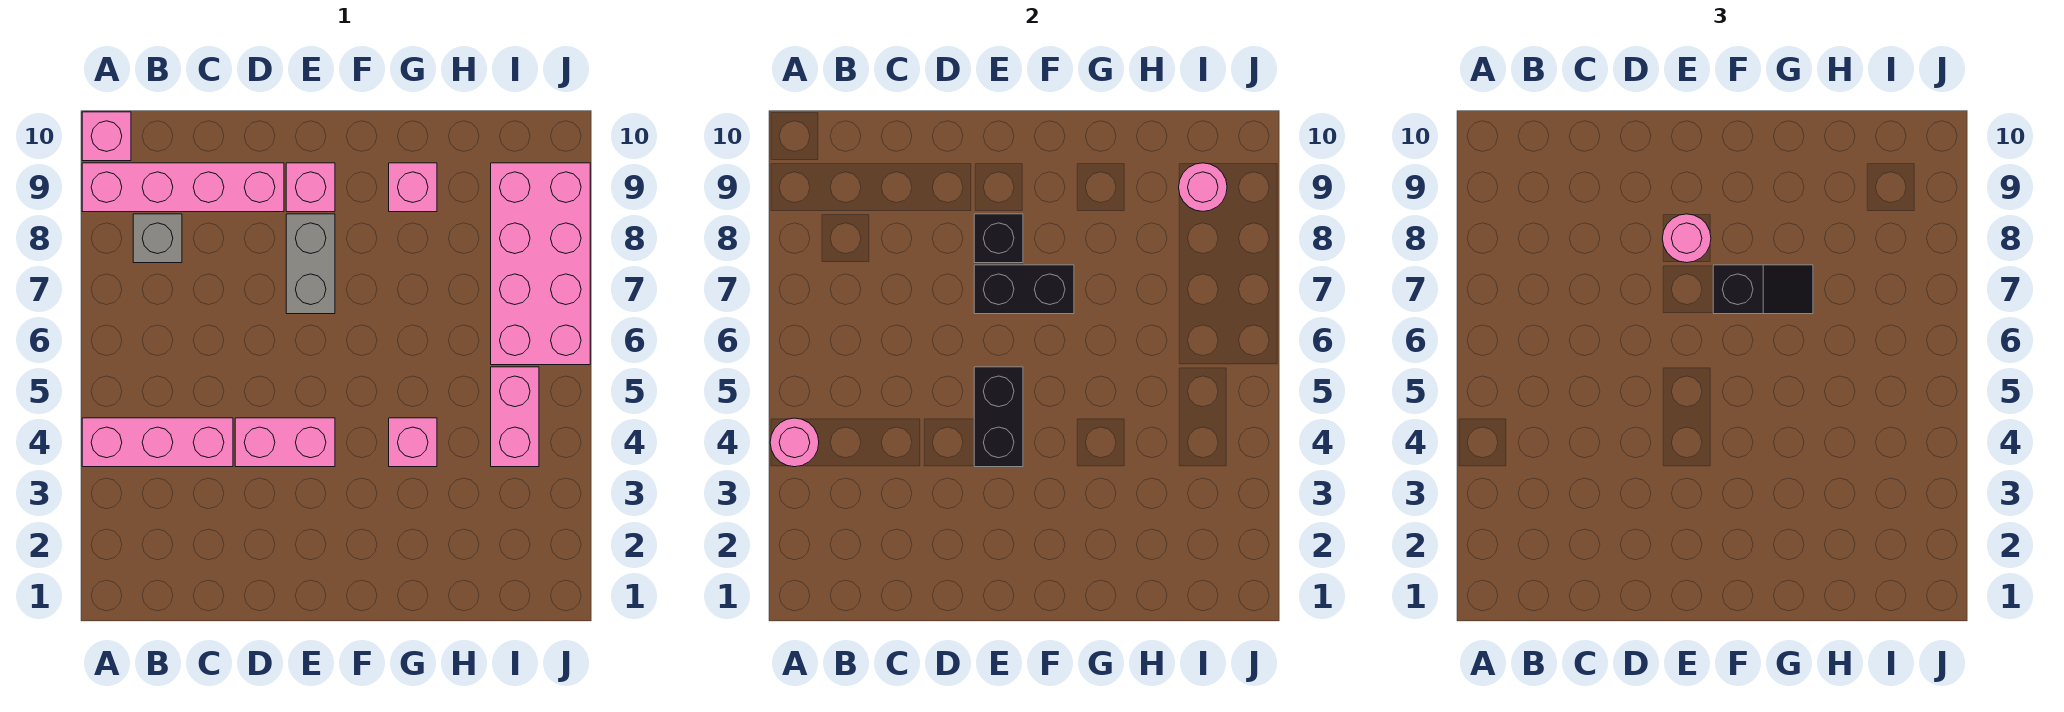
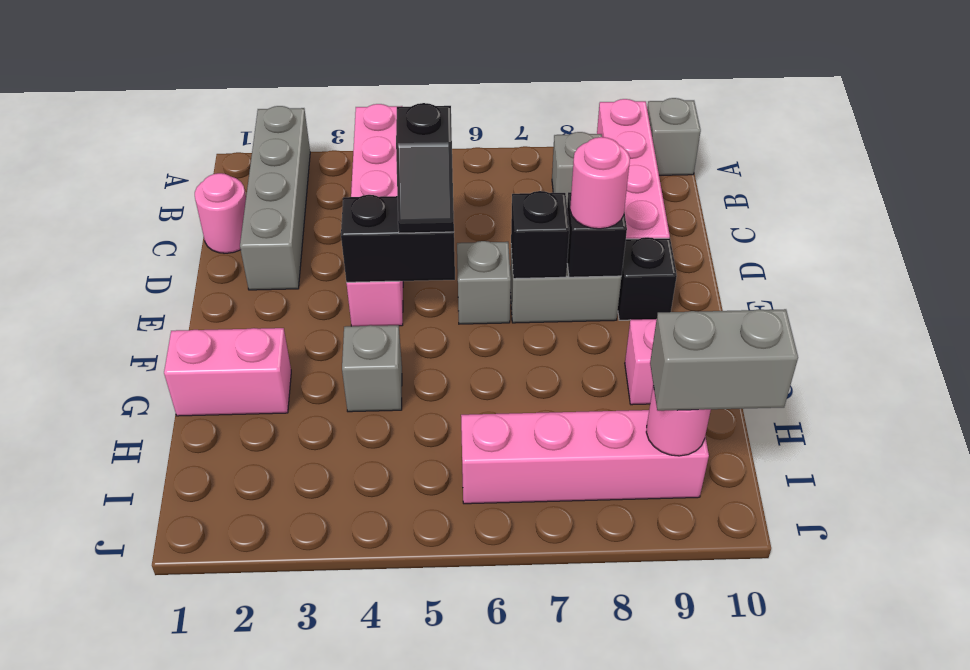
none -> grey brick A2:D2 level 1
pink round brick A4 level 2 -> pink round brick C1 level 1
pink brick A10 level 1 -> grey brick A10 level 1
none -> grey brick E6 level 1
black brick E7:F7 level 2 -> black brick E7 level 2
pink brick E9 level 1 -> black brick E9 level 1
black slope F7:G7 level 3 top F -> black slope D5:E5 level 3 top D
pink brick G4 level 1 -> grey brick G4 level 1
pink brick I4:I5 level 1 -> pink brick G1:G2 level 1
pink brick I6:J9 level 1 -> pink brick I6:I9 level 1
none -> grey brick I9:I10 level 3

